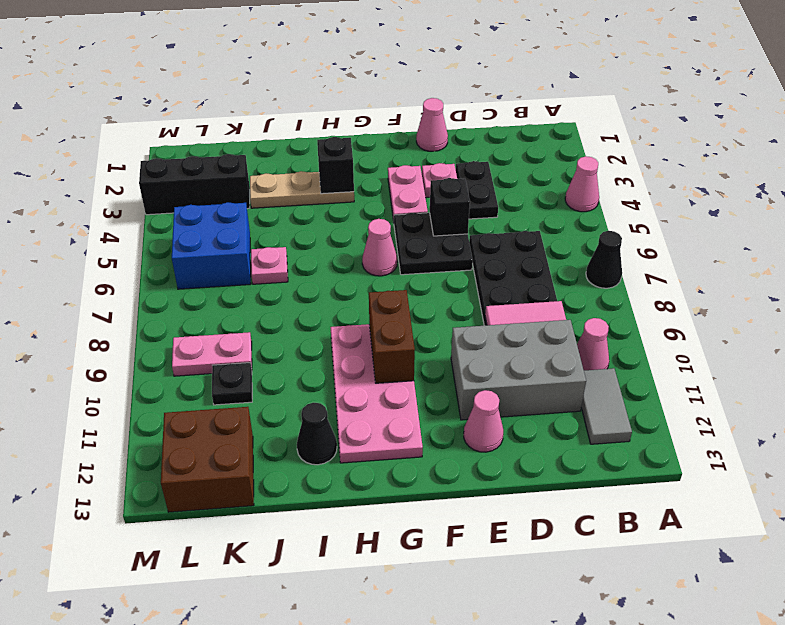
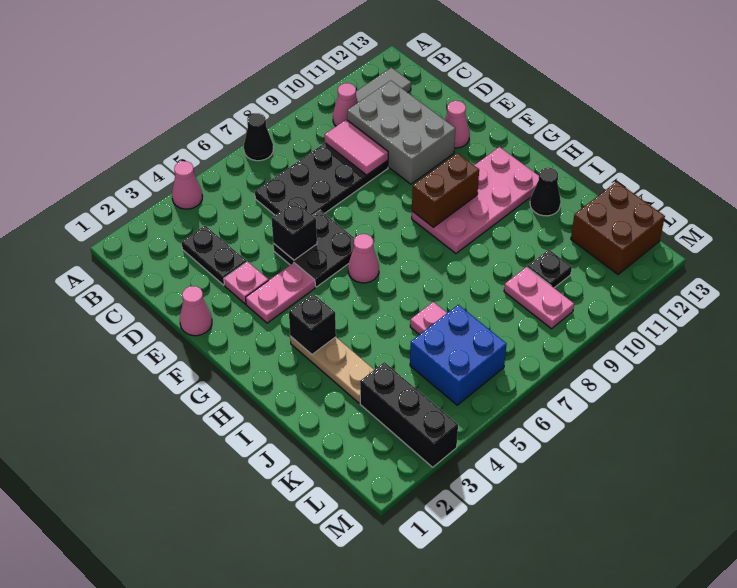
black plate D3:D4 level 1 -> black plate C3:D3 level 1

